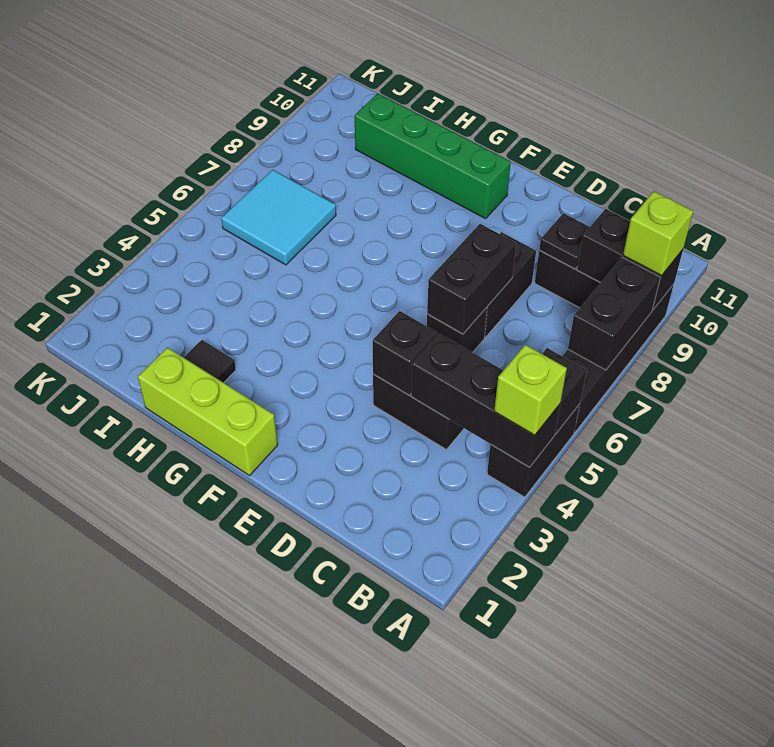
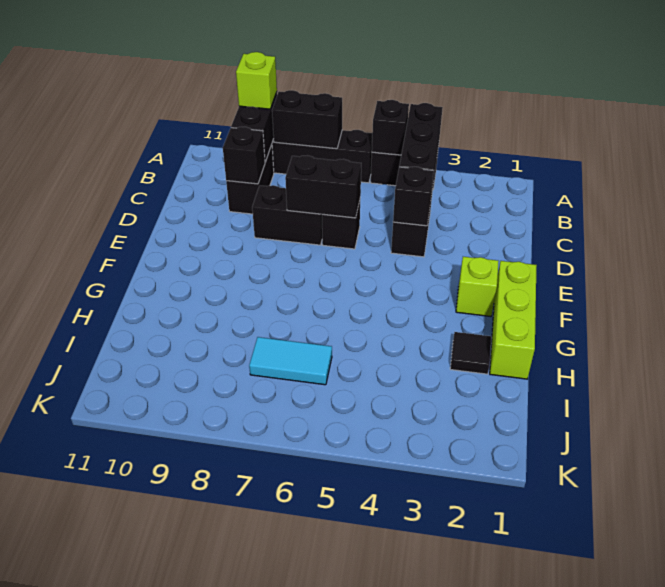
lime brick A4 level 3 -> lime brick F2 level 1
black plate C9 level 2 -> black brick C9 level 2
green brick F10:I10 level 1 -> none
cyan tile I6:J7 level 1 -> cyan tile I6:I7 level 1

